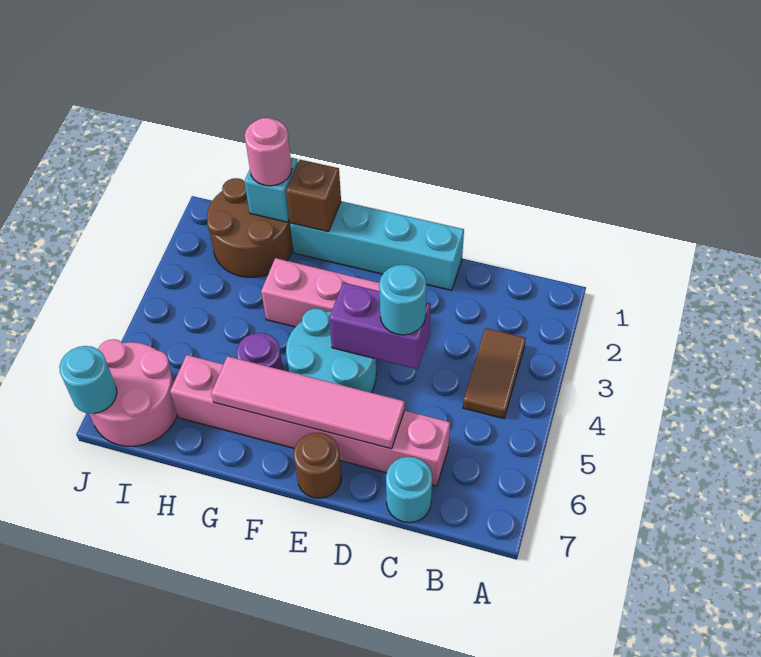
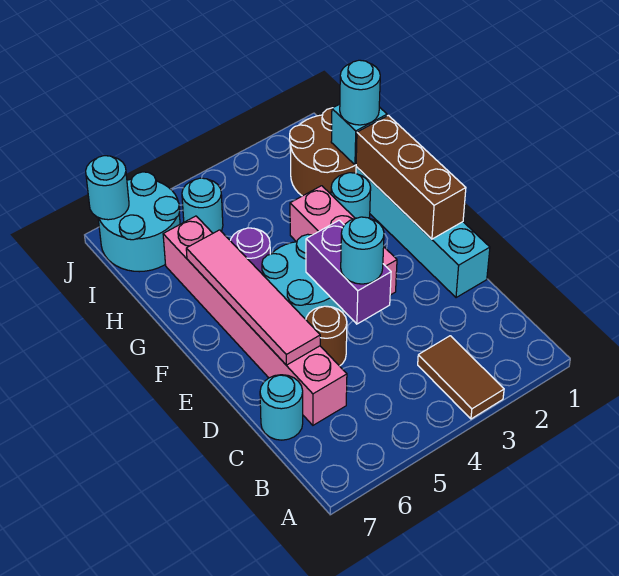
brown tile B3:B4 level 1 -> brown tile A3:B3 level 1
brown round brick E7 level 1 -> brown round brick D5 level 1
brown brick G1 level 2 -> brown brick E1:G1 level 2
none -> cyan round brick G2 level 1
pink round brick H1 level 3 -> cyan round brick H1 level 3
none -> cyan round brick I5 level 1
pink round brick I6:J7 level 1 -> cyan round brick I6:J7 level 1

